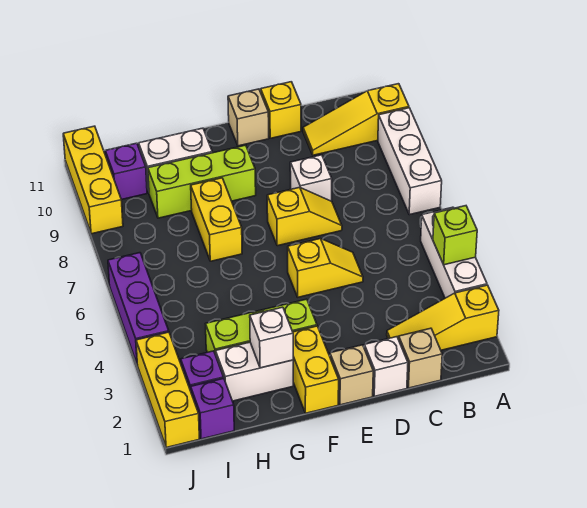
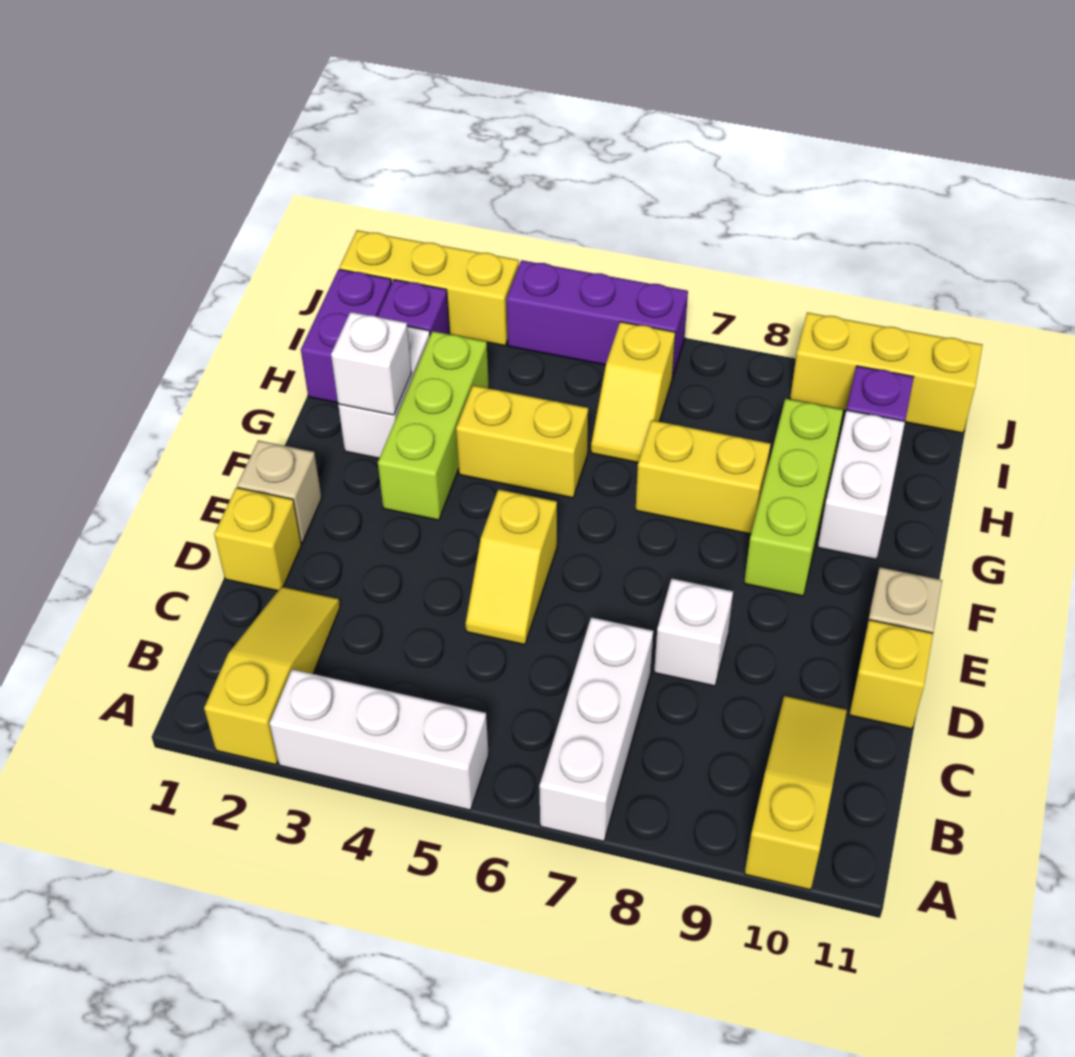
lime brick A4 level 2 -> none
white brick A7:A9 level 1 -> white brick A7:C7 level 1
tan brick C1 level 1 -> none
white brick D1 level 1 -> yellow brick D1 level 1
yellow slope D7:E7 level 1 top E -> yellow slope H6:I6 level 1 top I
yellow brick F1:F2 level 1 -> yellow brick G4:G5 level 1
purple brick I1 level 1 -> purple brick H1:I1 level 1

